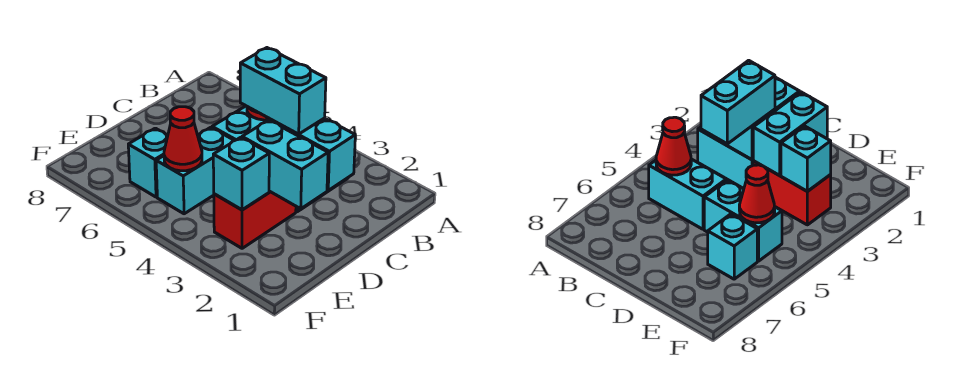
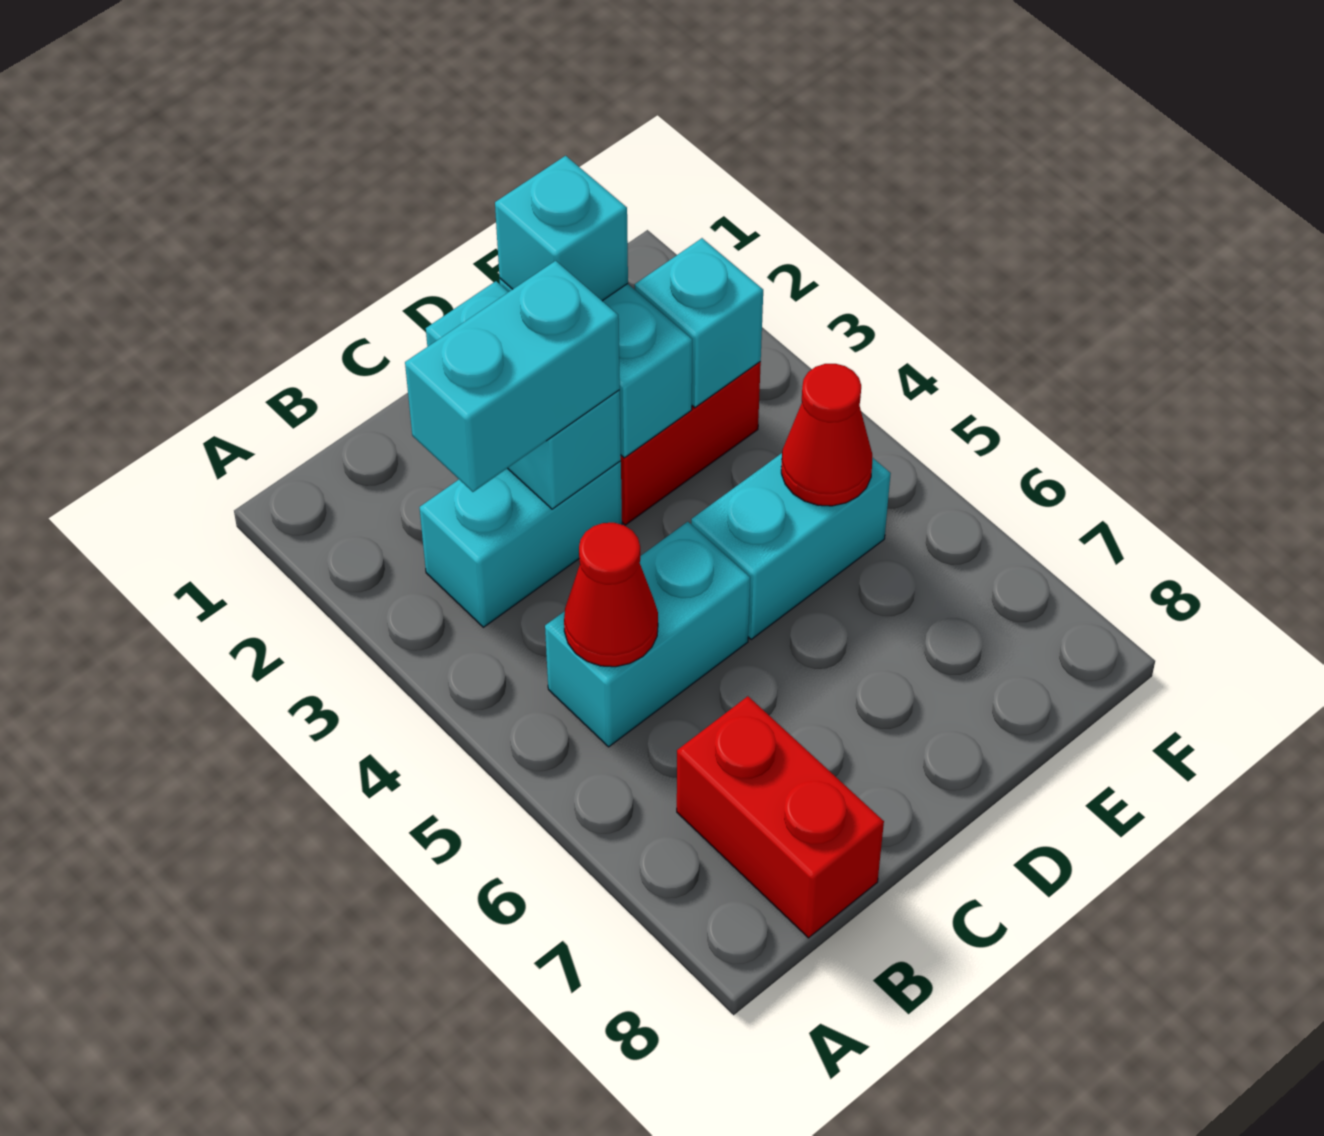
none -> red brick B7:B8 level 1
cyan brick C3:C4 level 3 -> cyan brick B3:C3 level 3
cyan brick E6 level 1 -> cyan brick D2 level 3

